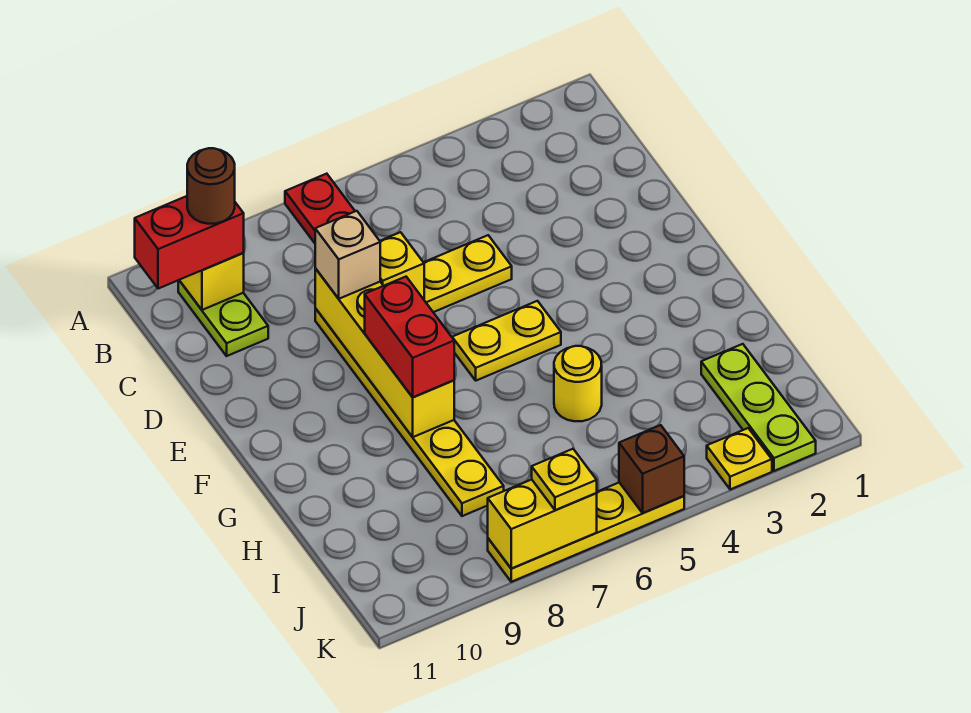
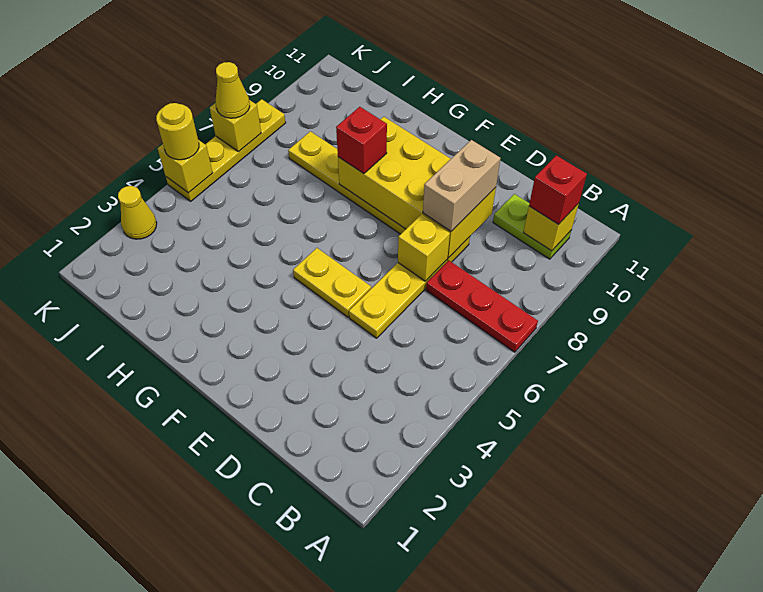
red brick B10:B11 level 3 -> red brick B10 level 3
brown round brick B10 level 4 -> none
yellow brick D8:G8 level 2 -> yellow brick D8:G9 level 2
tan brick D8 level 3 -> tan brick D8:D9 level 3
yellow plate F5:F6 level 1 -> yellow plate E5:F5 level 1
red brick F8:G8 level 3 -> red brick G8 level 3
yellow round brick H5 level 1 -> yellow round brick K5 level 3
lime plate I2:K2 level 1 -> none
yellow plate K3 level 1 -> yellow cone K3 level 1
brown brick K5 level 2 -> yellow brick K5 level 2
yellow brick K7:K8 level 2 -> yellow brick K7 level 2
yellow plate K7 level 3 -> yellow cone K7 level 3

